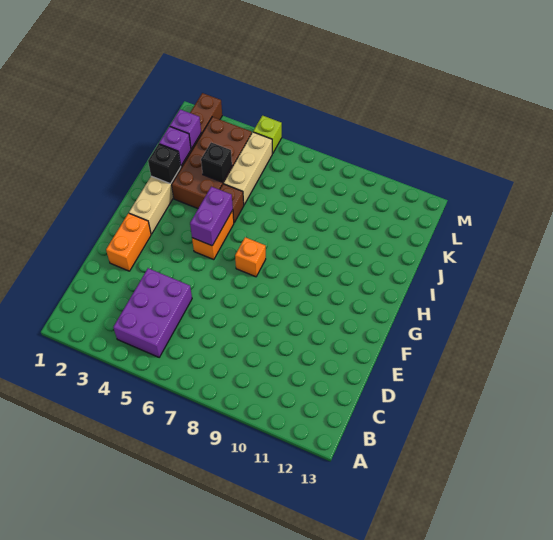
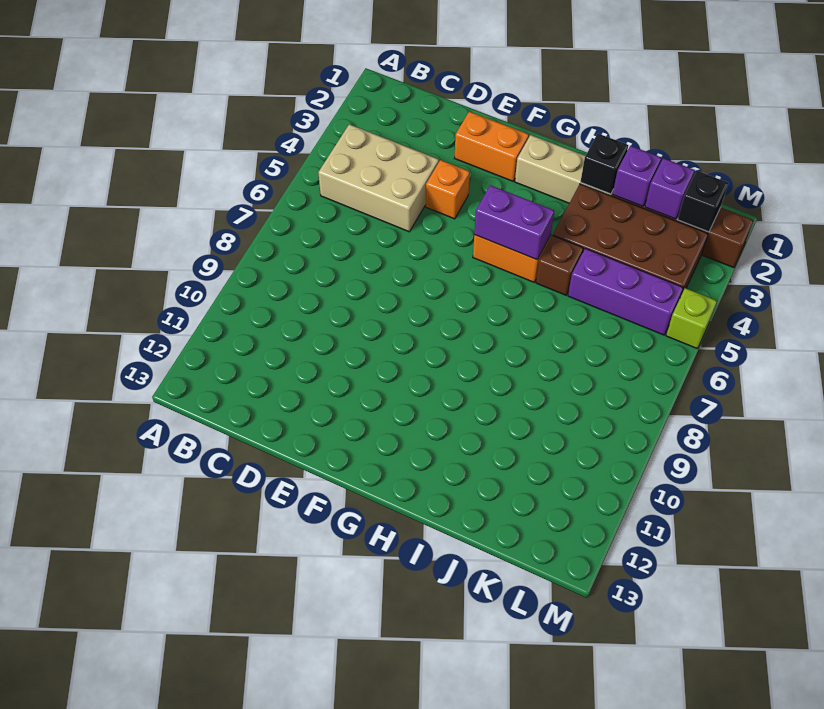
purple brick B4:D5 level 1 -> tan brick B4:D5 level 1
orange brick G7 level 1 -> orange brick E4 level 1
black brick J4 level 2 -> black brick L2 level 2
tan brick J5:L5 level 1 -> purple brick J5:L5 level 1

